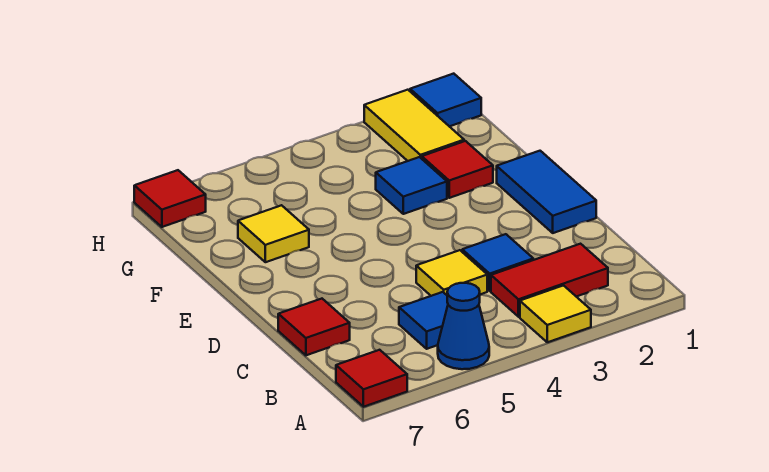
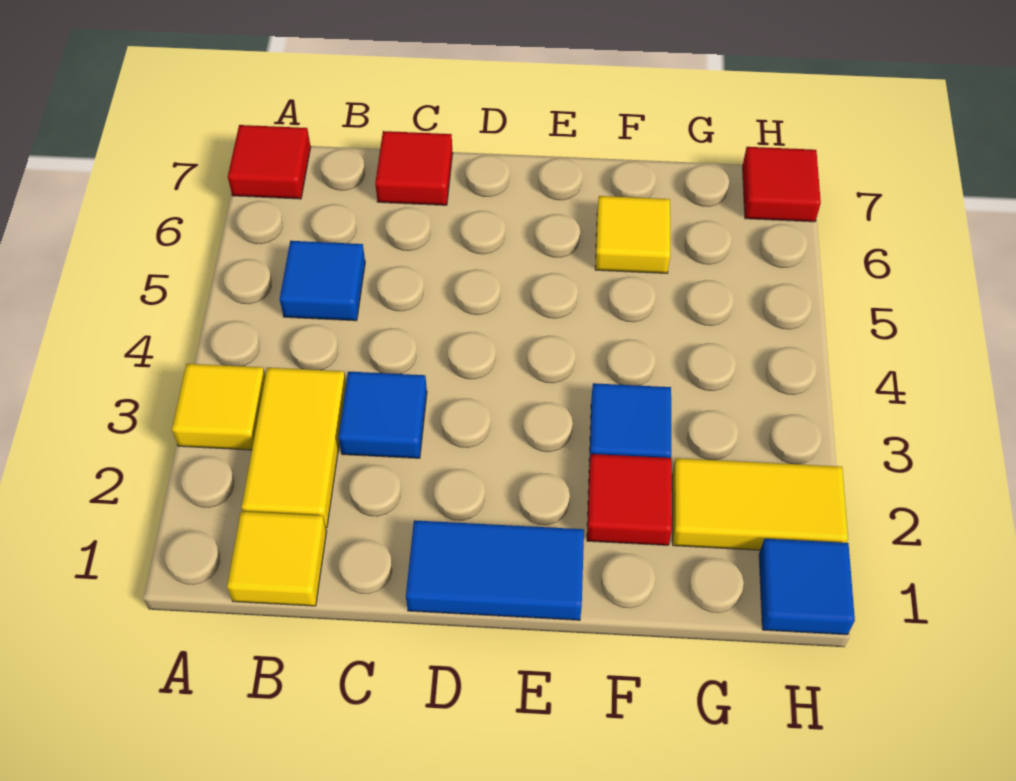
blue cone A5 level 1 -> none
red tile B2:B3 level 1 -> yellow tile B2:B3 level 1
yellow tile C4 level 1 -> yellow tile B1 level 1

